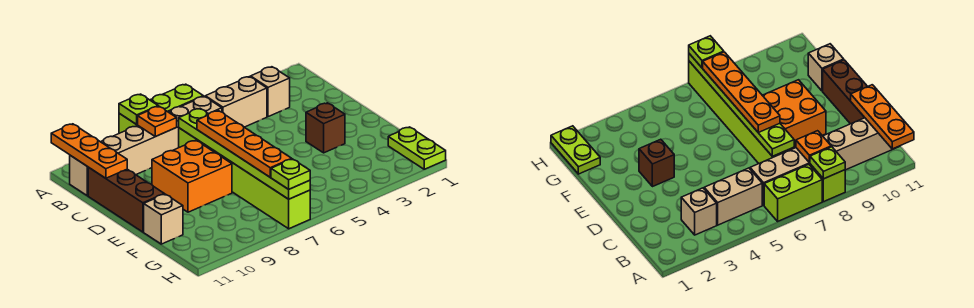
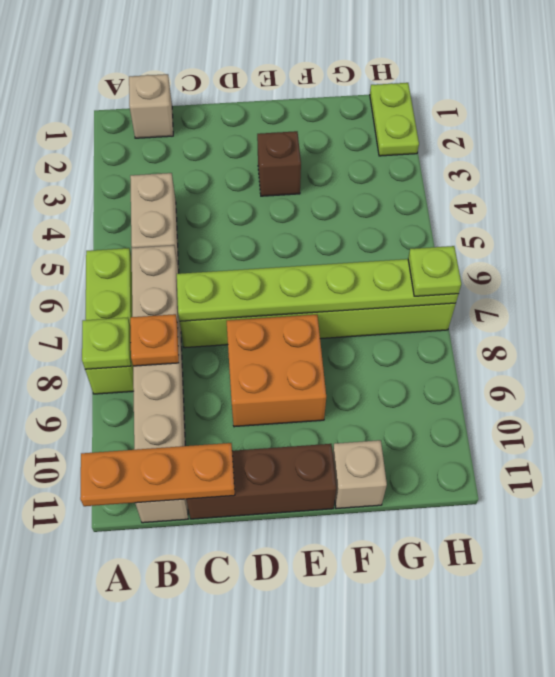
tan brick B3 level 1 -> tan brick B1 level 1
orange plate D7:G7 level 3 -> none
lime plate G1:H1 level 1 -> lime plate H1:H2 level 1

